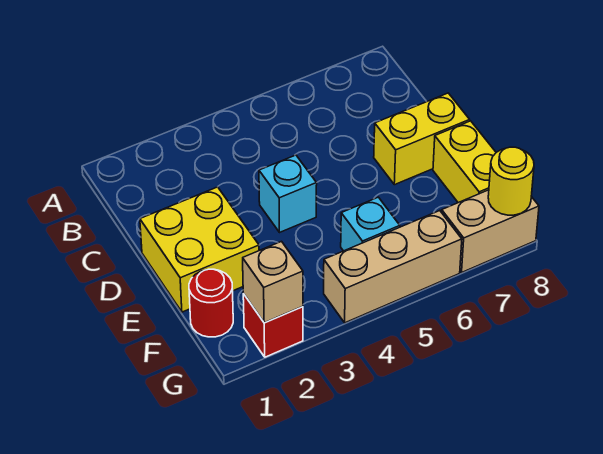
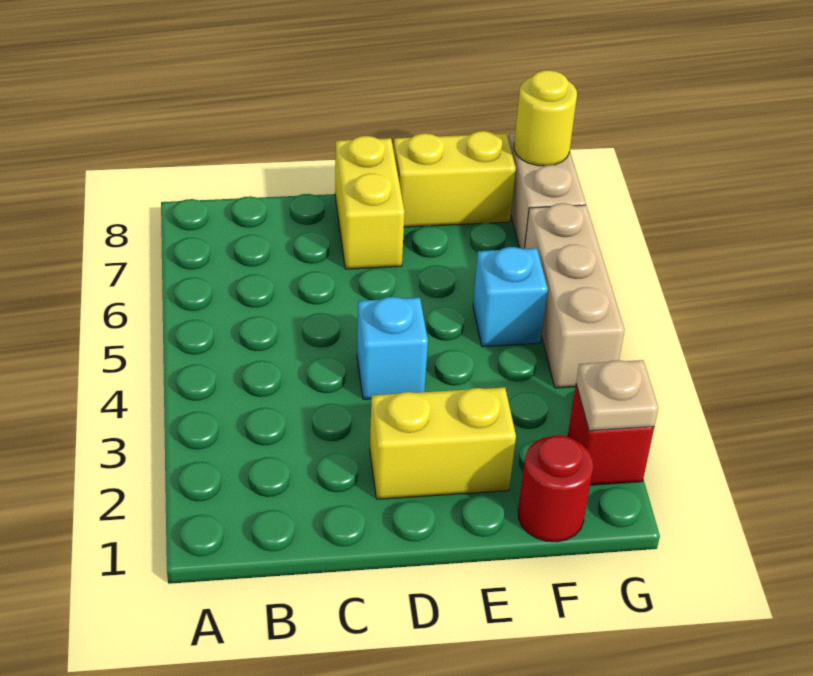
yellow brick D1:E2 level 1 -> yellow brick D2:E2 level 1
tan brick G2 level 2 -> tan plate G2 level 2

